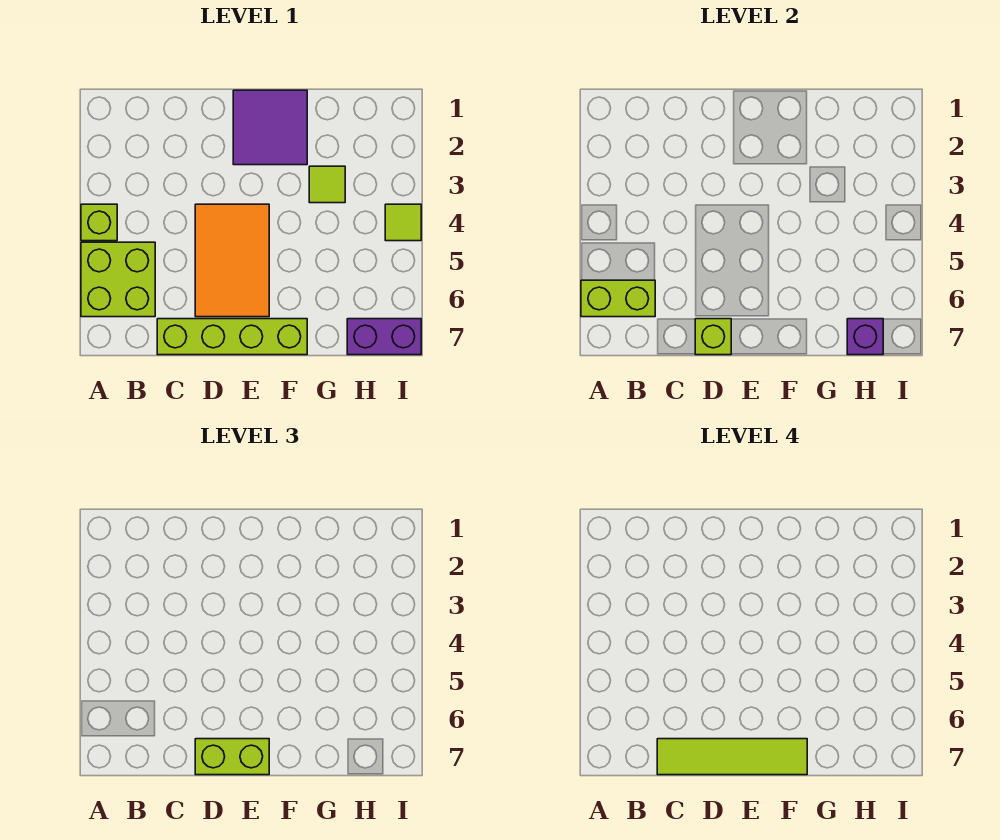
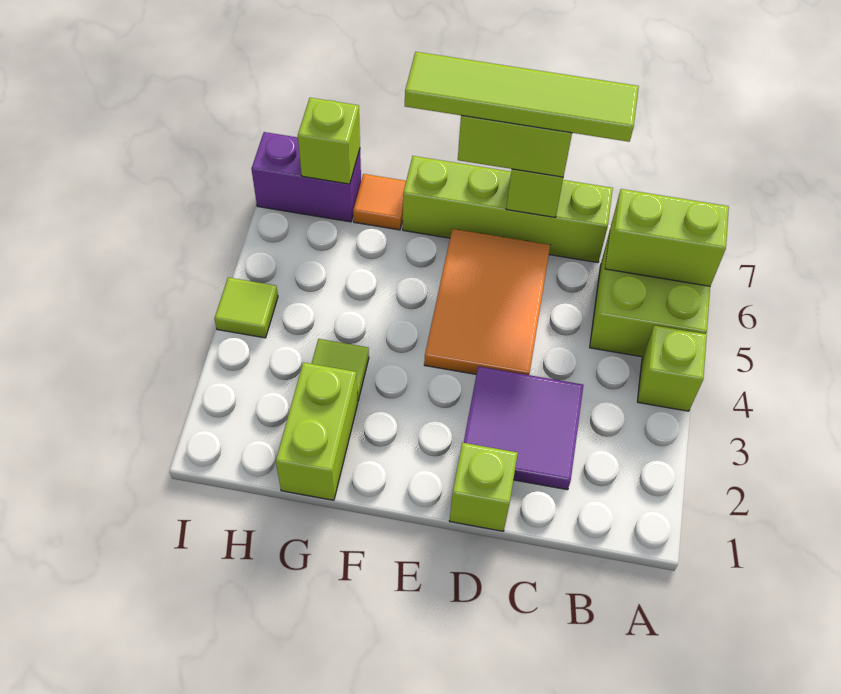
none -> lime brick D1 level 1
purple tile E1:F2 level 1 -> purple tile C2:D3 level 1
none -> lime brick G1:G2 level 1
none -> orange tile G7 level 1
purple brick H7 level 2 -> lime brick H7 level 2

